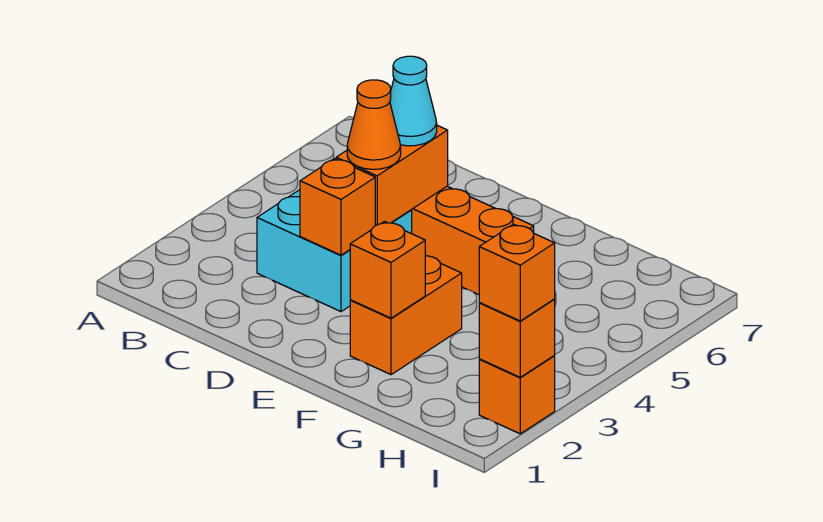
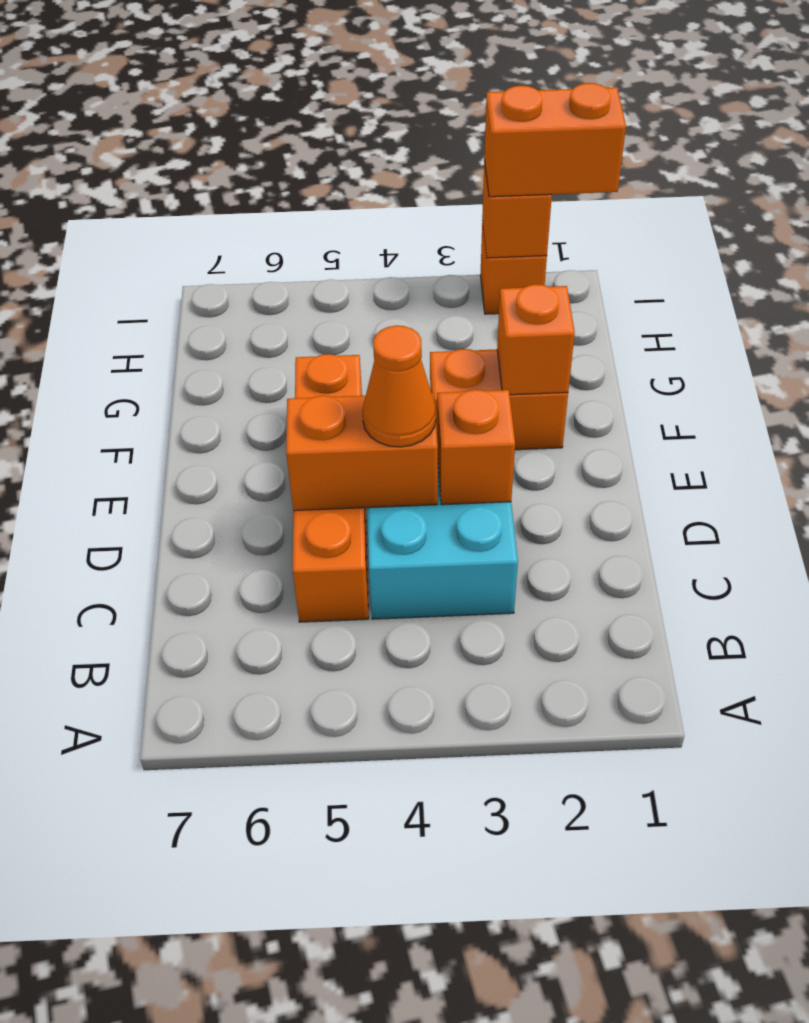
cyan cone D5 level 3 -> none
orange brick I2 level 3 -> orange brick I1:I2 level 3

